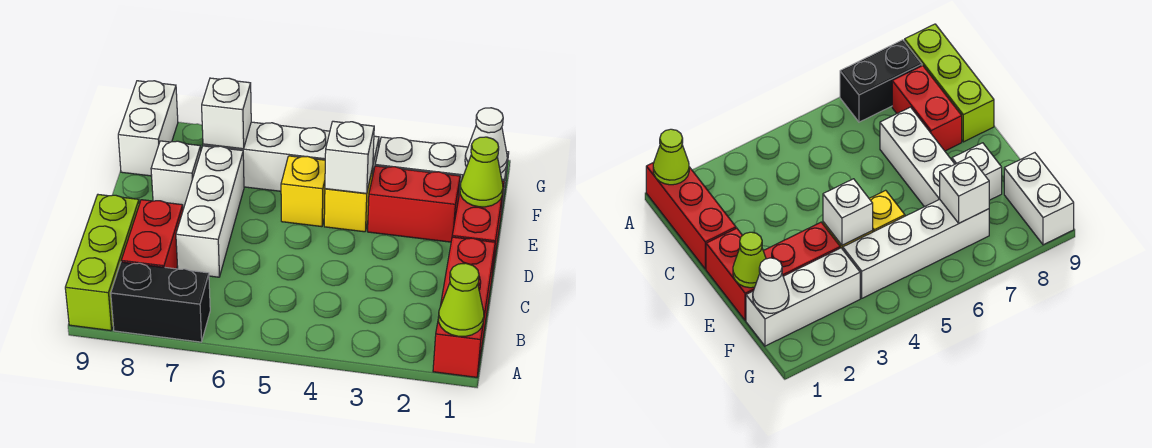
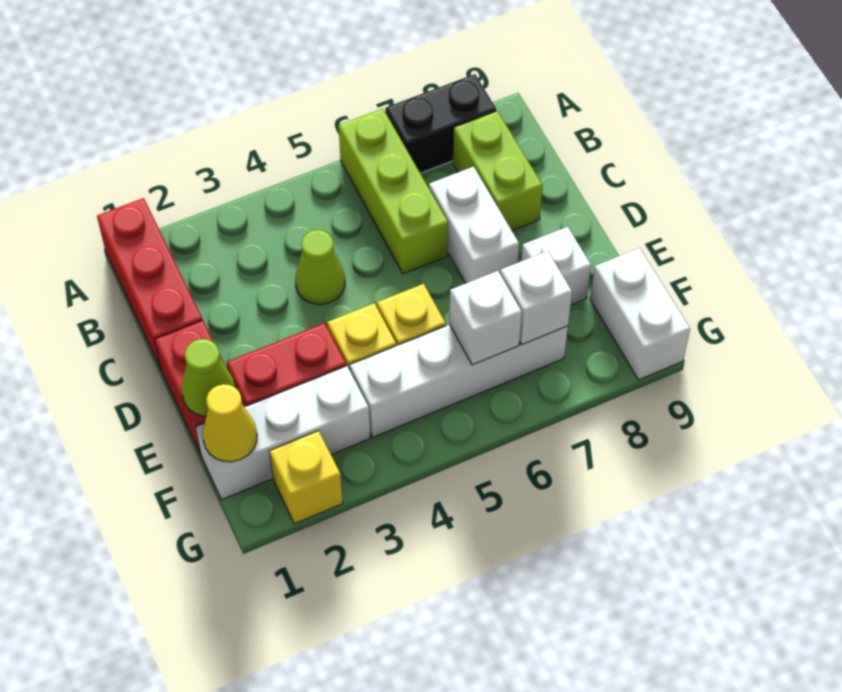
lime cone A1 level 2 -> lime cone C4 level 1
lime brick A9:C9 level 1 -> lime brick A6:C6 level 1
red brick B8:C8 level 1 -> lime brick B8:C8 level 1
white brick C7:E7 level 1 -> white brick C7:D7 level 1
white brick E4 level 2 -> white brick F6 level 2
white cone F1 level 2 -> yellow cone F1 level 2
none -> yellow brick G2 level 1

